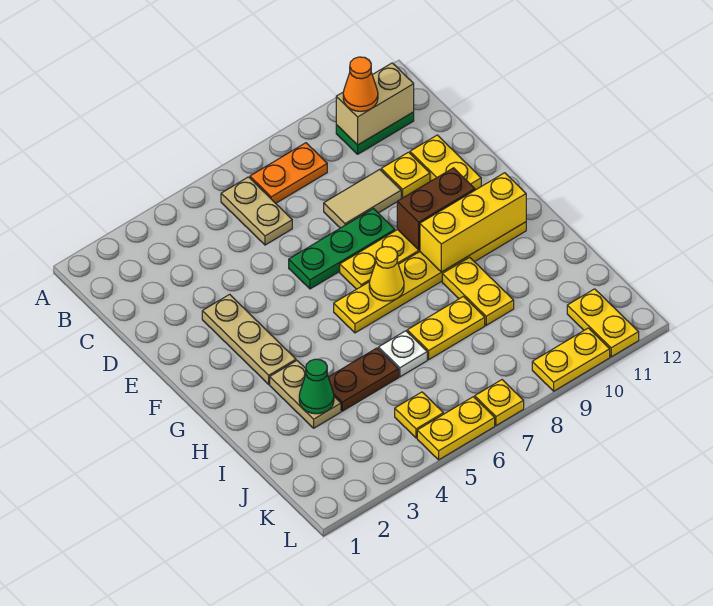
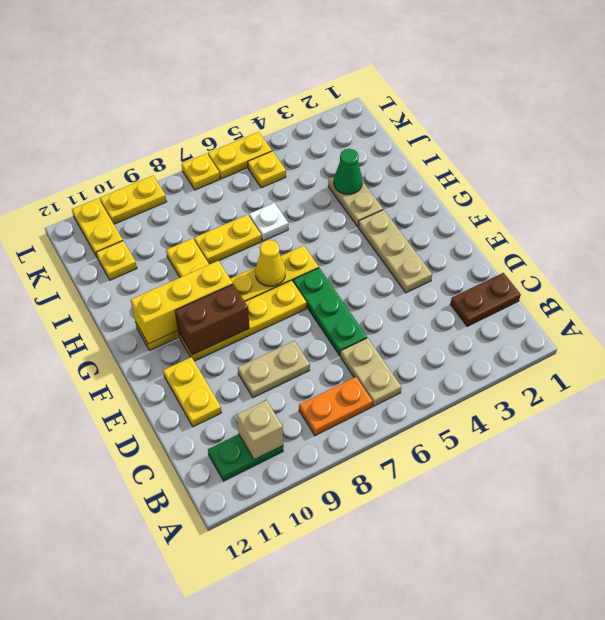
tan brick B10:B11 level 2 -> tan brick B10 level 2
orange cone B10 level 3 -> none
tan tile D8:D9 level 1 -> tan plate D8:D9 level 1
yellow plate D10 level 1 -> yellow plate J11 level 1
green plate E6:E8 level 1 -> green plate D6:F6 level 1
brown plate I4:I5 level 1 -> brown plate C1:C2 level 1

